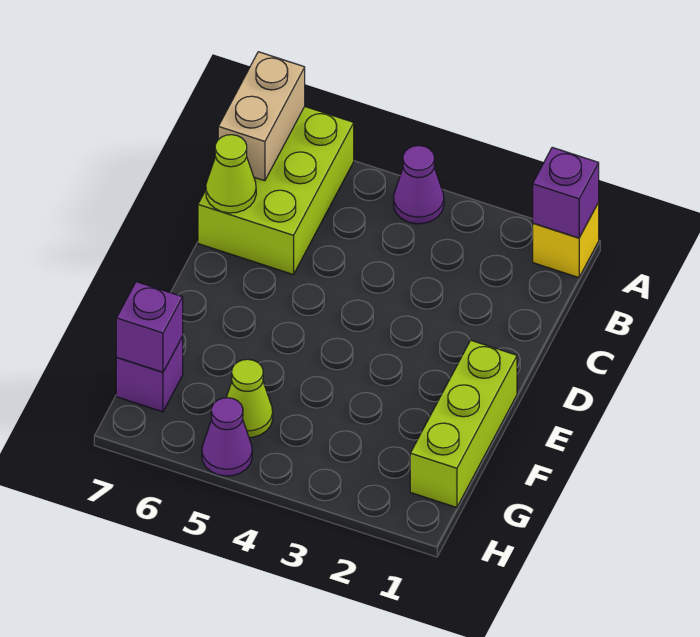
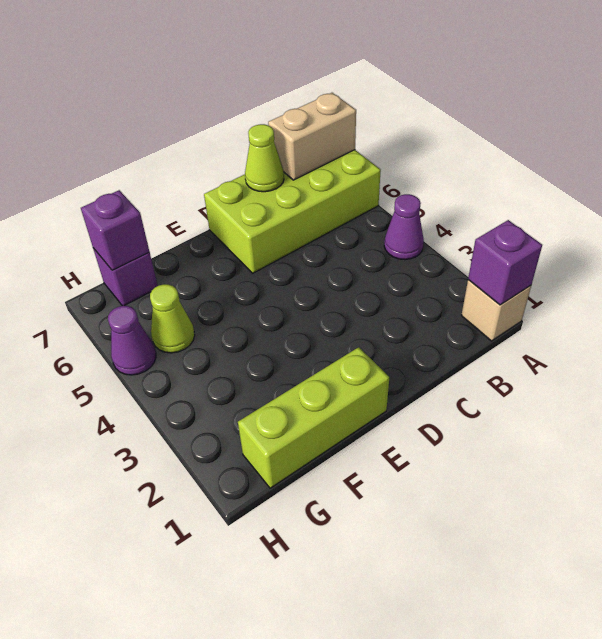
yellow brick A1 level 1 -> tan brick A1 level 1
lime brick A6:C7 level 1 -> lime brick A6:D7 level 1

